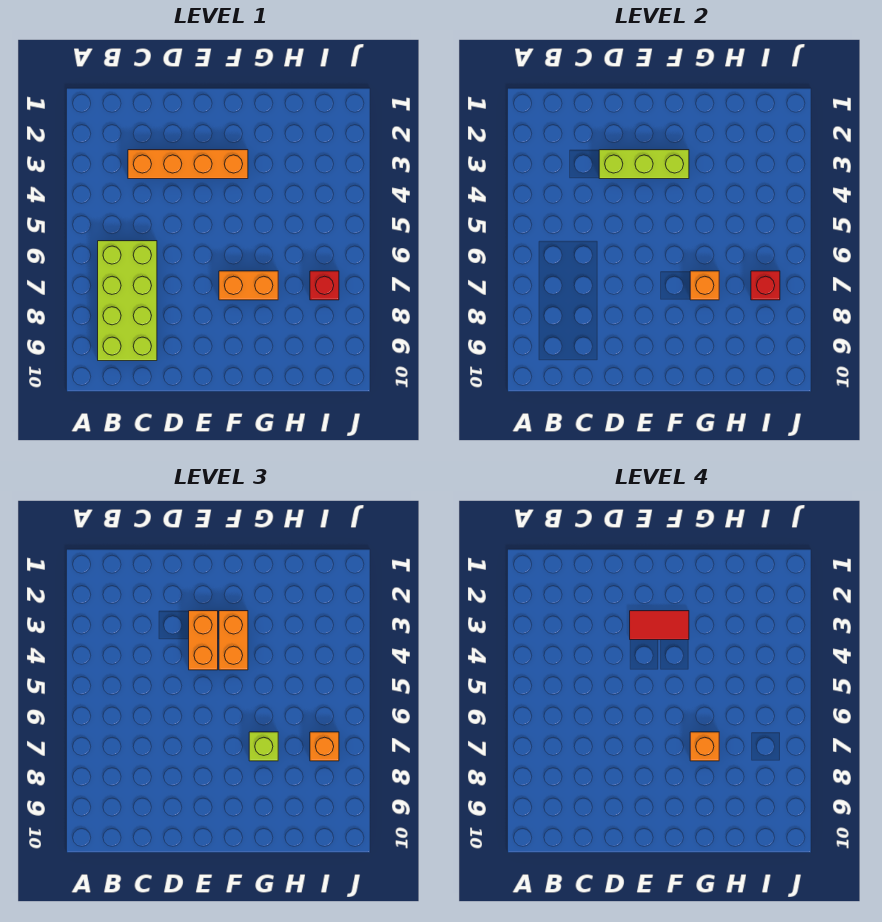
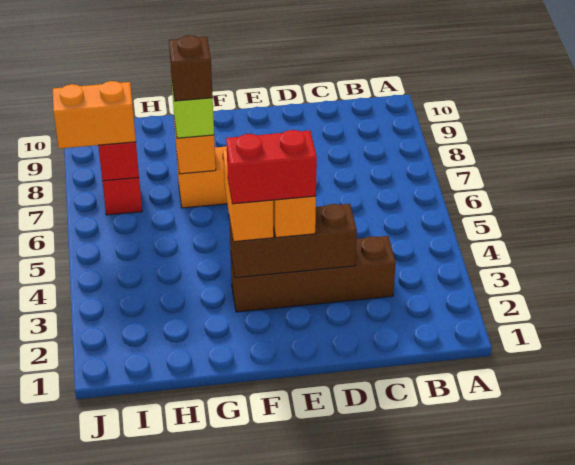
lime brick B6:C9 level 1 -> none
orange brick C3:F3 level 1 -> brown brick C3:F3 level 1
lime brick D3:F3 level 2 -> brown brick D3:F3 level 2
red tile E3:F3 level 4 -> red brick E3:F3 level 4
orange brick G7 level 4 -> brown brick G7 level 4
orange brick I7 level 3 -> orange brick I7:J7 level 3

